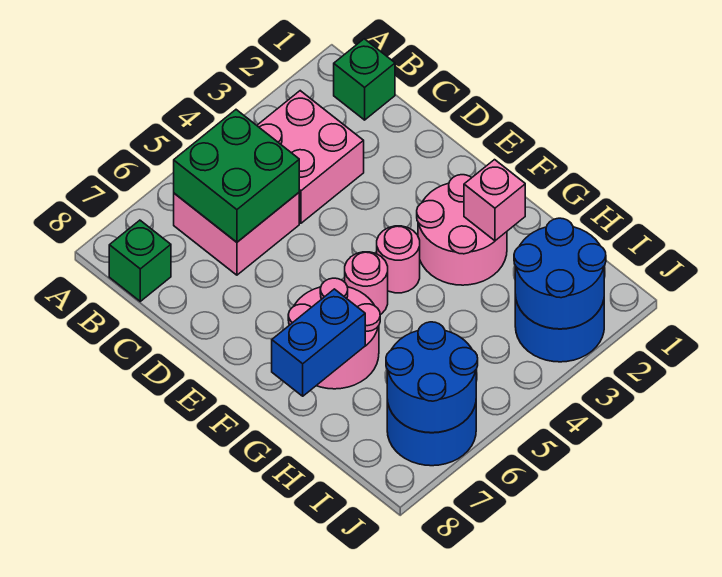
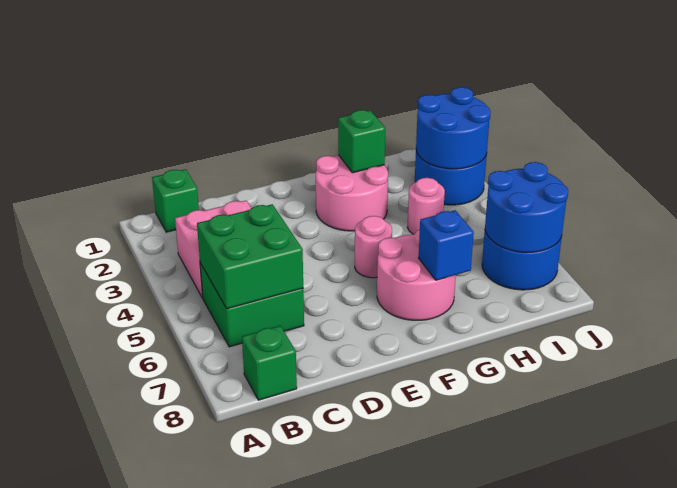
pink brick B5:C6 level 1 -> green brick B5:C6 level 1
pink round brick F4 level 1 -> pink round brick H4 level 1
pink brick G2 level 2 -> green brick G2 level 2
blue brick G7:G8 level 2 -> blue brick G7 level 2

